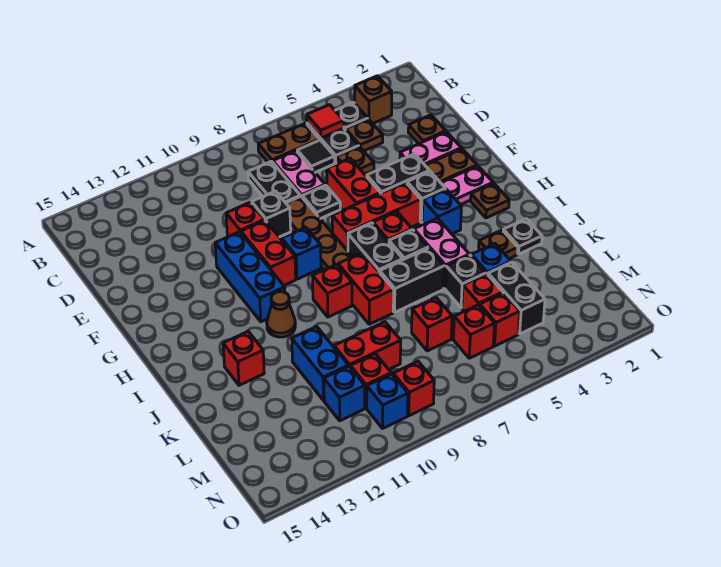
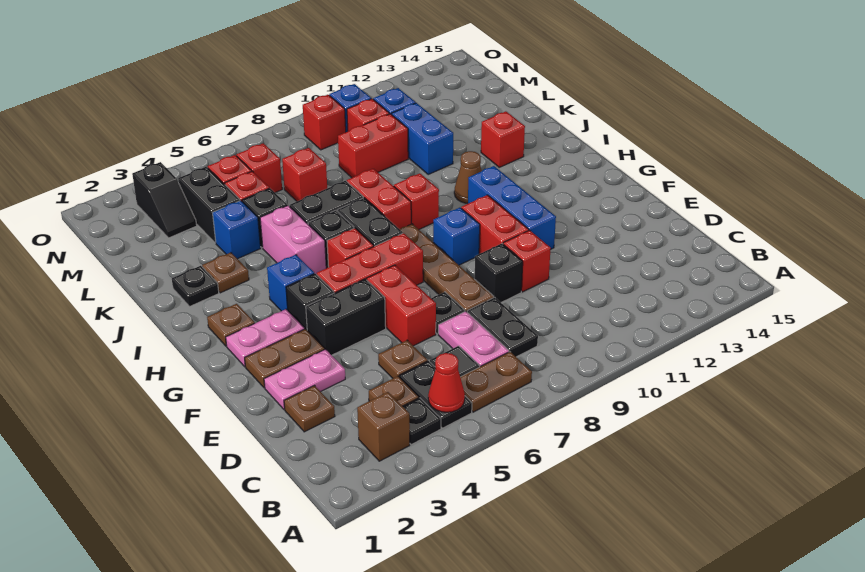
red tile B5 level 2 -> red cone B5 level 2
none -> black slope M3:N3 level 1 top N

